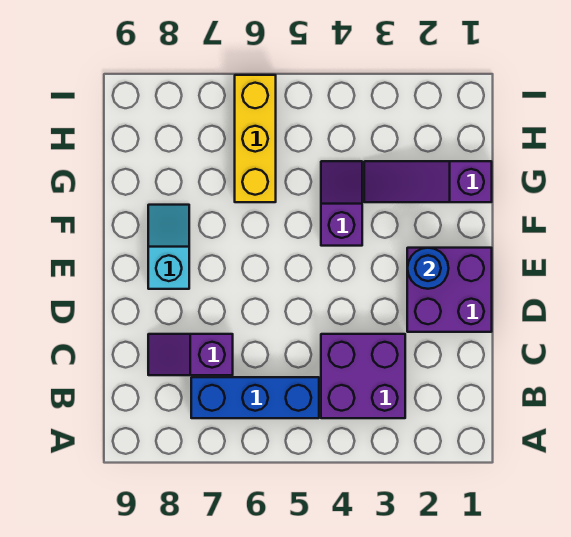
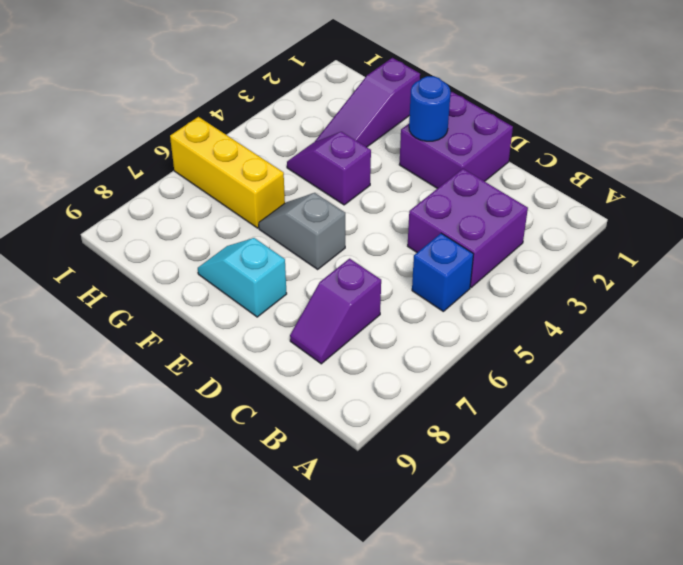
blue brick B5:B7 level 1 -> blue brick B5 level 1
none -> grey slope E6:F6 level 1 top E

